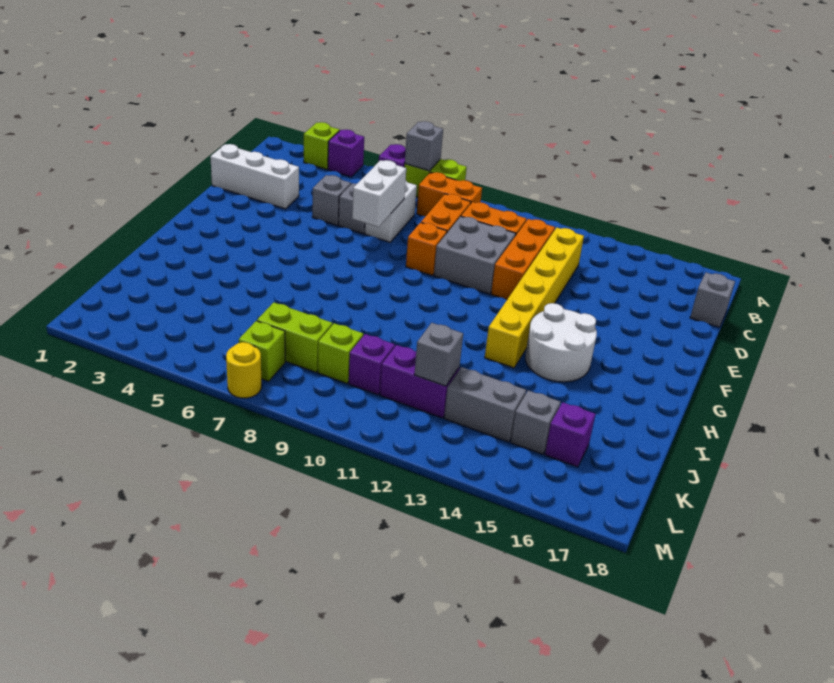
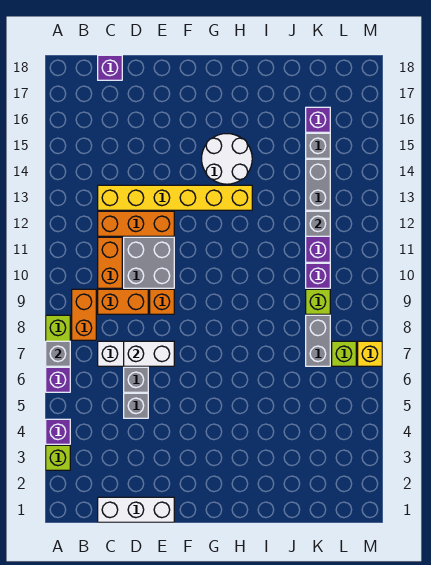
grey brick C18 level 1 -> purple brick C18 level 1
white brick D1:D3 level 1 -> white brick C1:E1 level 1
lime brick K7:K8 level 1 -> grey brick K7:K8 level 1
yellow round brick M7 level 1 -> yellow brick M7 level 1

